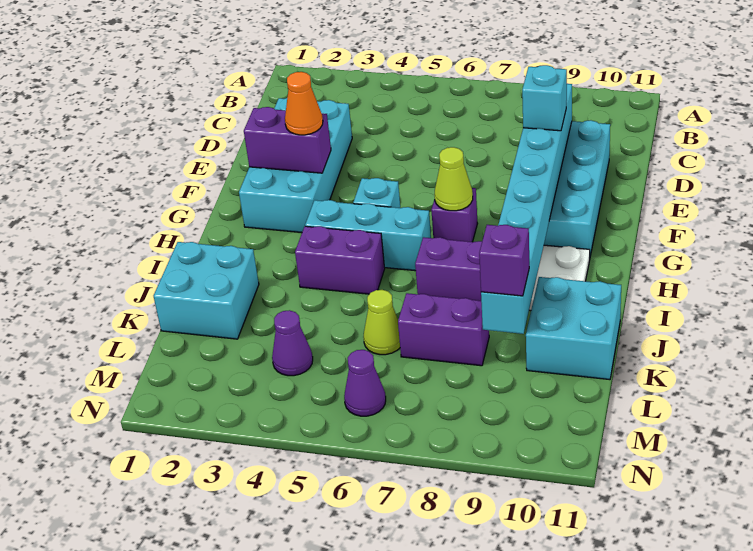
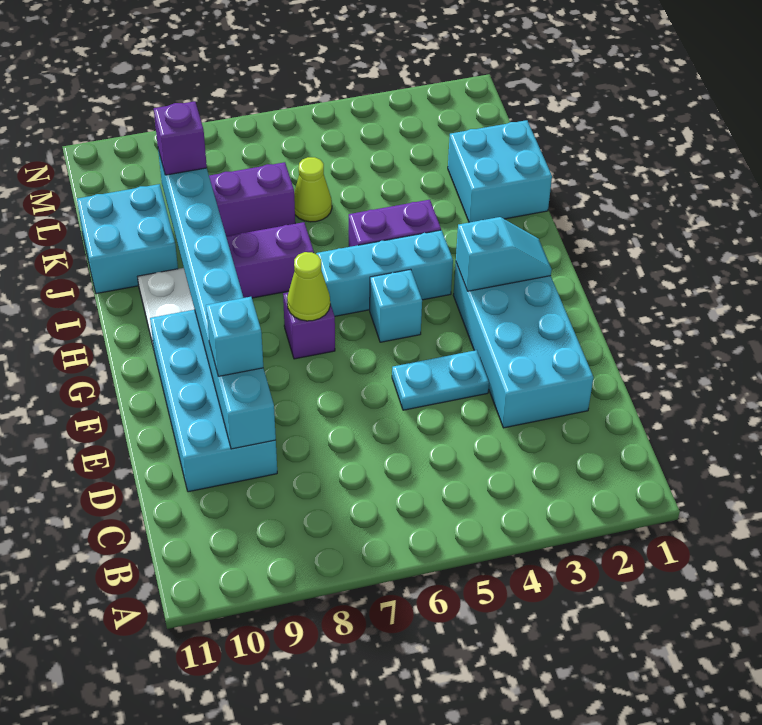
none -> cyan plate E4:E5 level 1
purple brick F2:F3 level 2 -> none
orange cone F3 level 3 -> none
none -> cyan slope G2:G3 level 2 top 3
purple cone L4 level 1 -> none
purple cone M6 level 1 -> none

